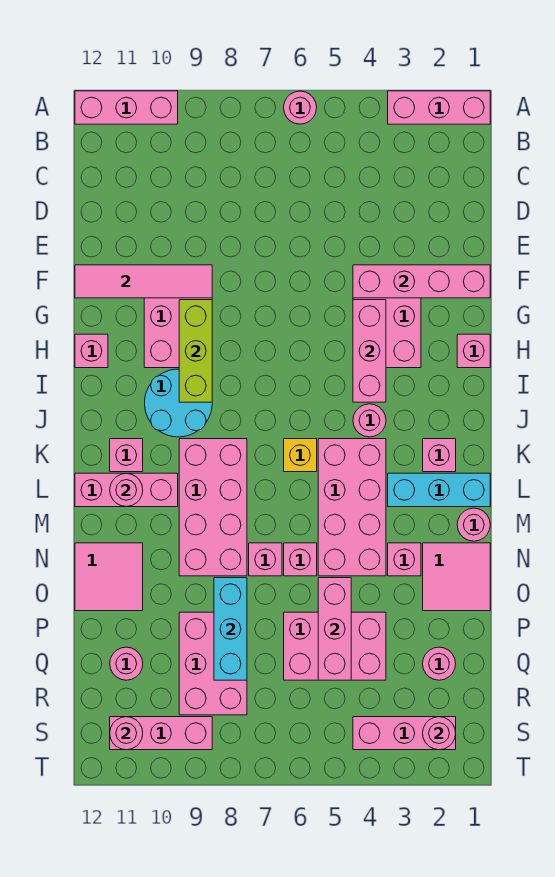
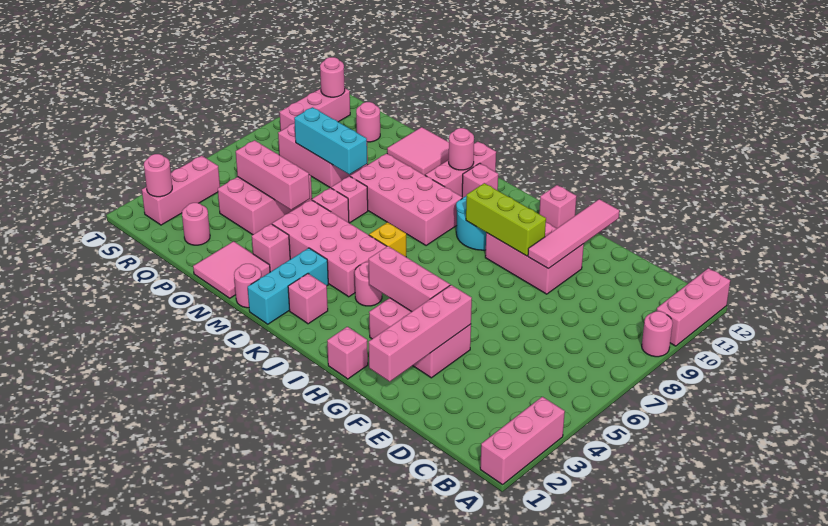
pink round brick A6 level 1 -> pink round brick A9 level 1

